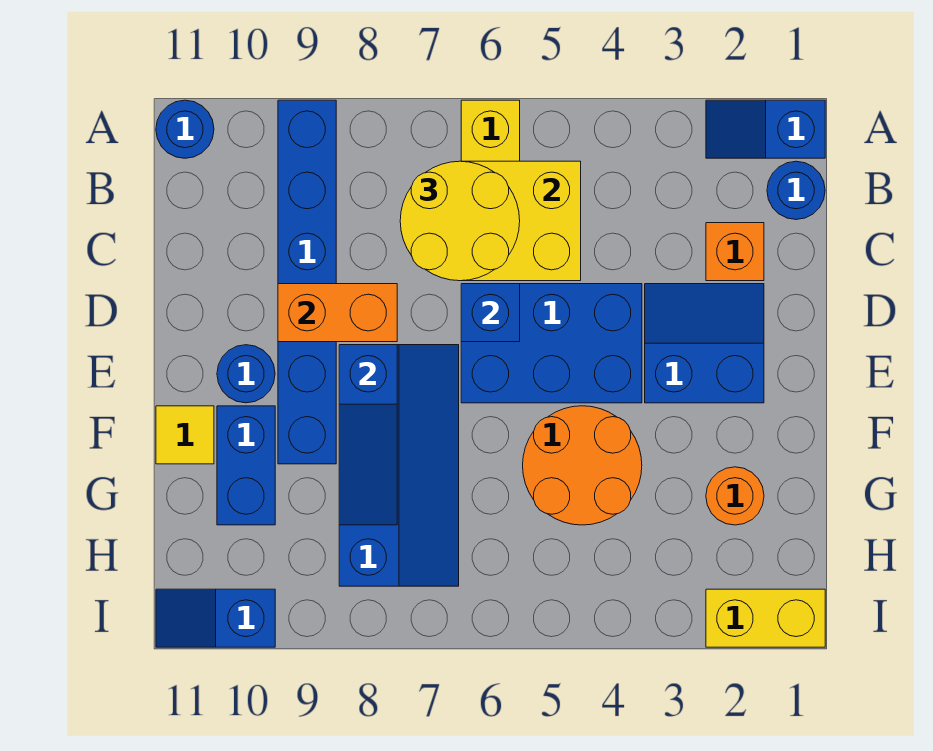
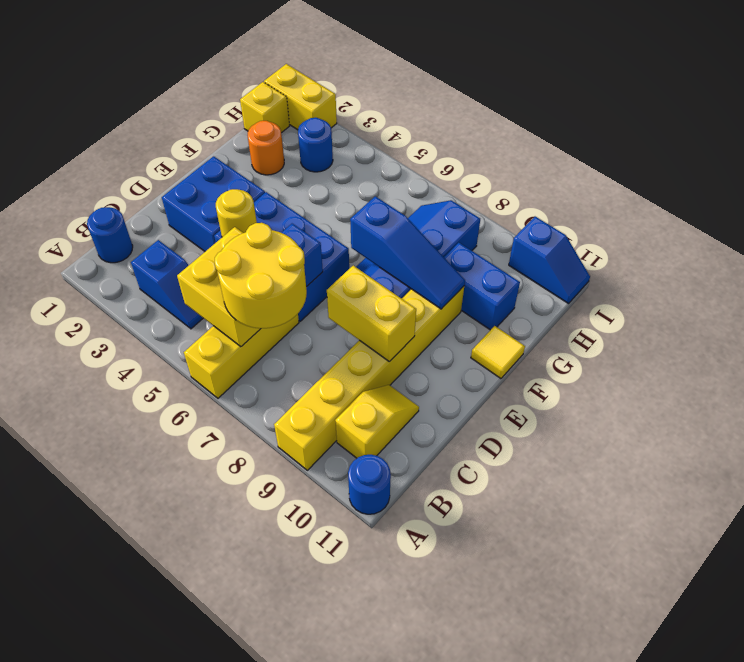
blue slope A1:A2 level 1 top 1 -> blue slope B3:B4 level 1 top 3
blue brick A9:F9 level 1 -> yellow brick A9:F9 level 1
none -> yellow slope B10:C10 level 1 top B
orange brick C2 level 1 -> none
blue slope D2:E3 level 1 top E -> blue brick D2:E3 level 1
none -> yellow round brick D4 level 2
orange brick D8:D9 level 2 -> yellow brick D8:D9 level 2
blue slope E8:G8 level 2 top E -> blue slope F7:F9 level 2 top 7
blue round brick E10 level 1 -> blue round brick H3 level 1
orange round brick F4:G5 level 1 -> none
blue brick F10:G10 level 1 -> blue brick G9:G10 level 1
none -> yellow brick H1 level 1

